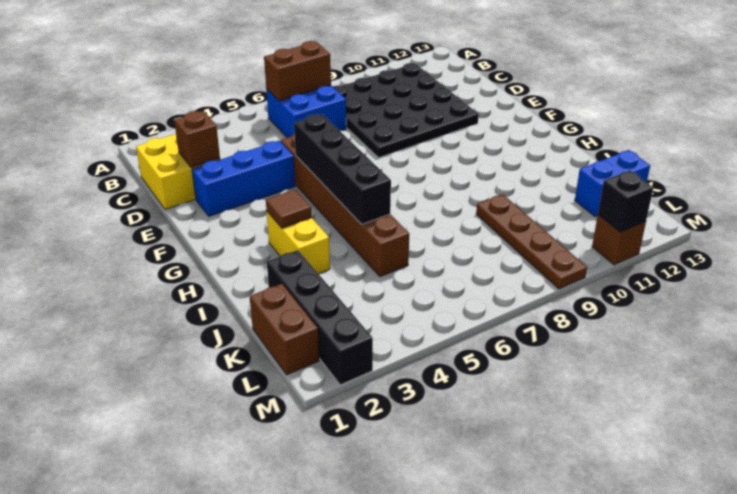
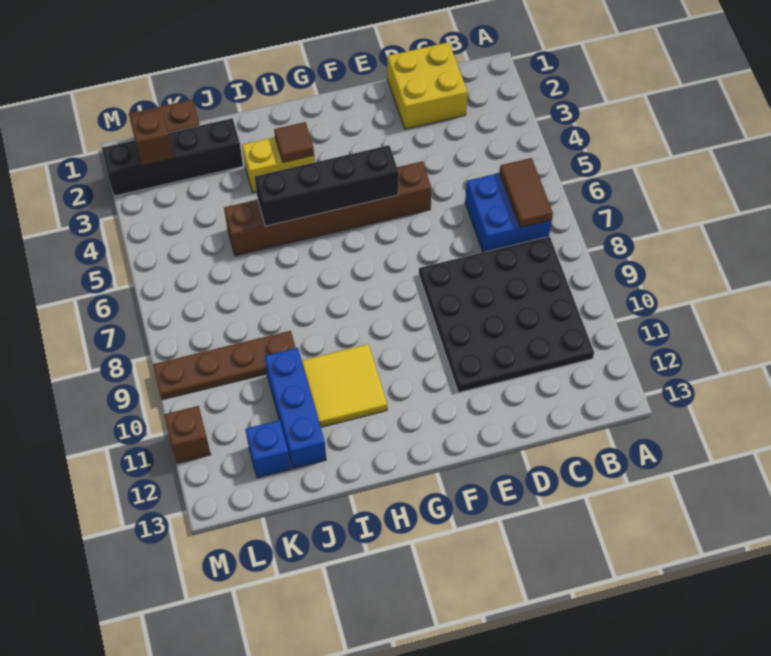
brown brick B6:B7 level 2 -> brown tile B6:B7 level 2
brown brick D2 level 2 -> brown brick L2 level 2
blue brick E2:E4 level 1 -> blue brick J10:J12 level 1
none -> yellow tile H10:I11 level 1
blue brick K12:K13 level 1 -> blue brick K12 level 1
black brick M11 level 2 -> none

